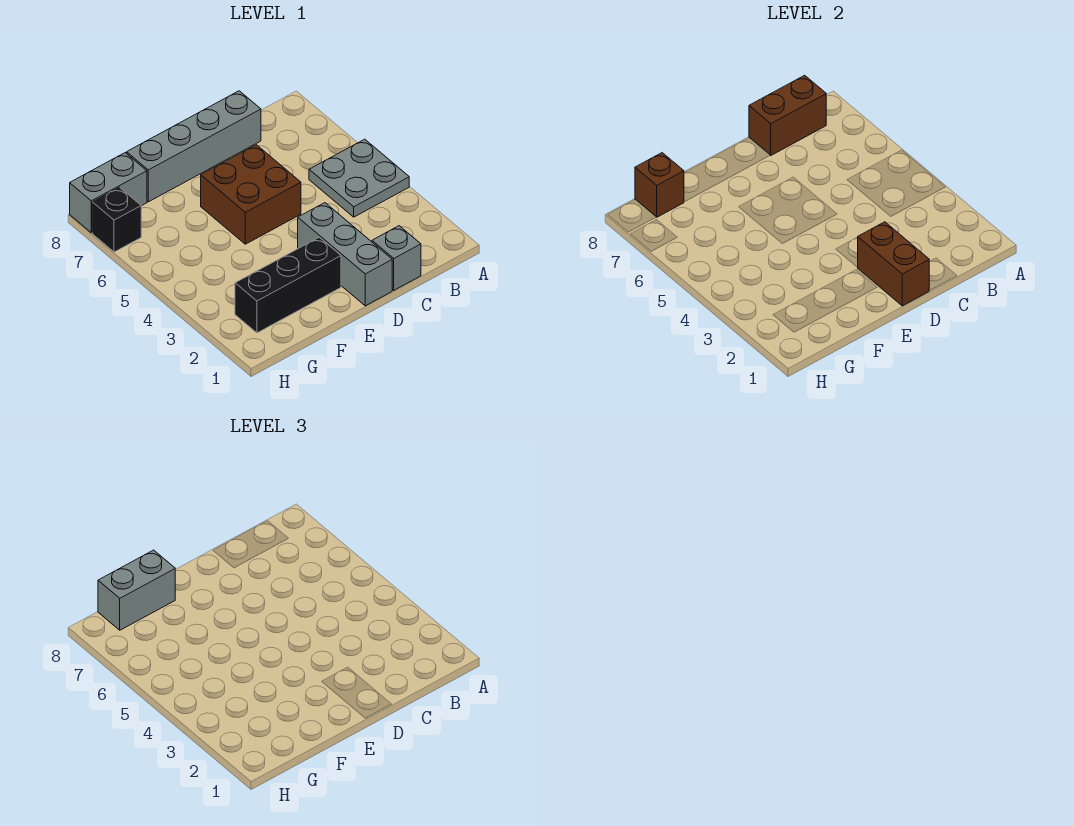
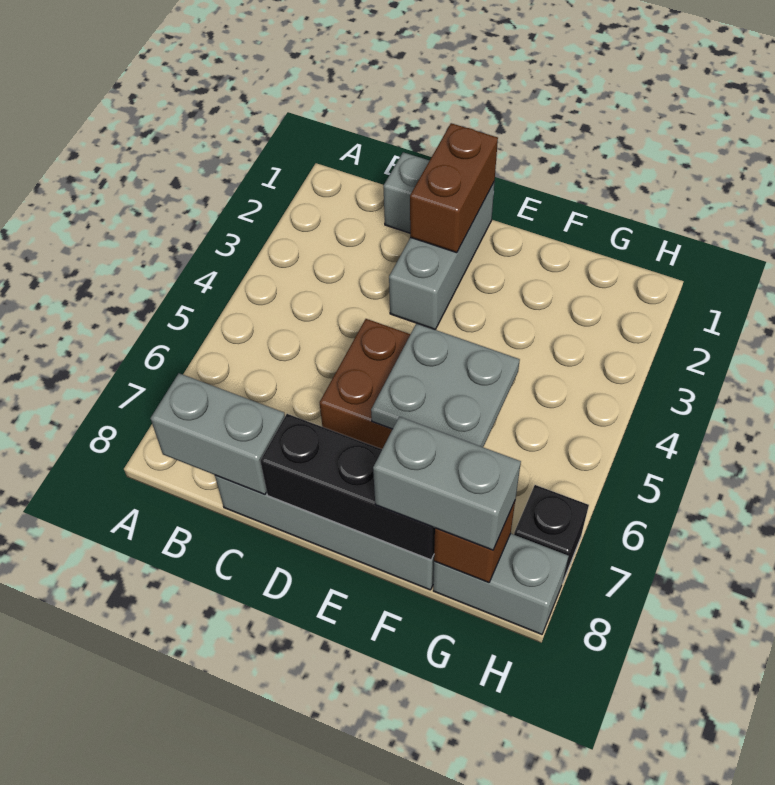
grey plate A4:B5 level 1 -> grey plate E5:F6 level 2
brown brick B8:C8 level 2 -> grey brick B8:C8 level 2
black brick E2:G2 level 1 -> black brick D8:F8 level 2

